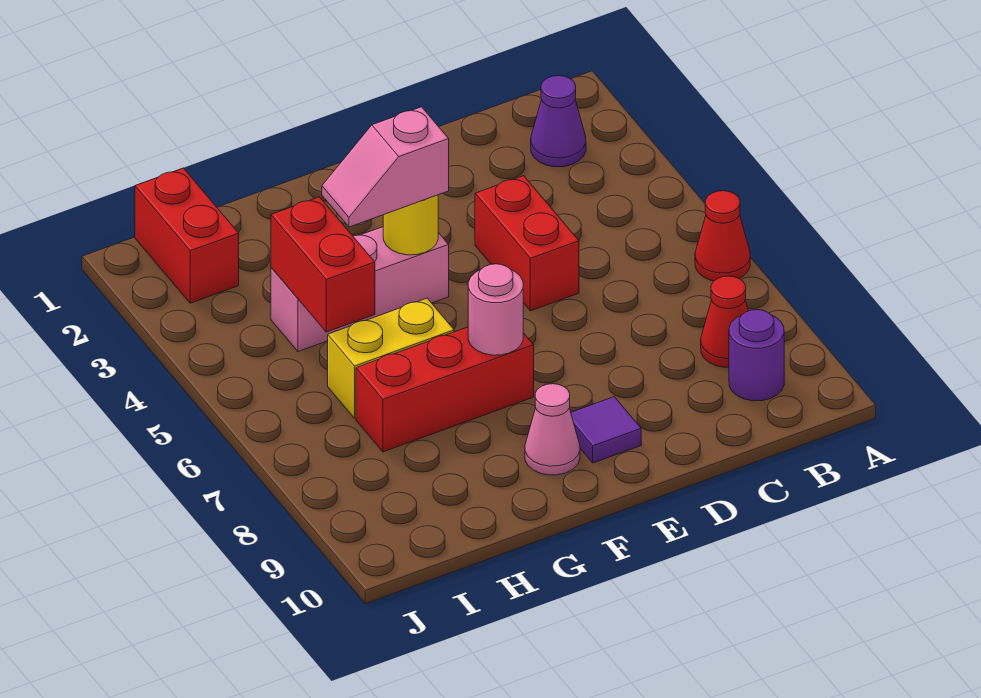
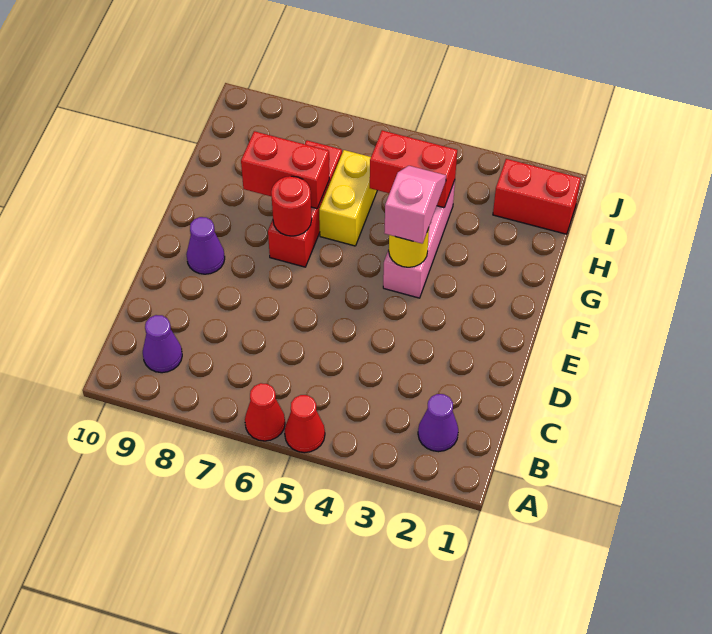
red cone B8 level 1 -> red cone A5 level 1
purple round brick B9 level 1 -> purple cone B9 level 1
red brick D4:D5 level 1 -> red brick G7:G8 level 2
purple tile E9 level 1 -> purple cone E9 level 1
pink round brick F7 level 2 -> red round brick F7 level 2
pink cone F9 level 1 -> none

